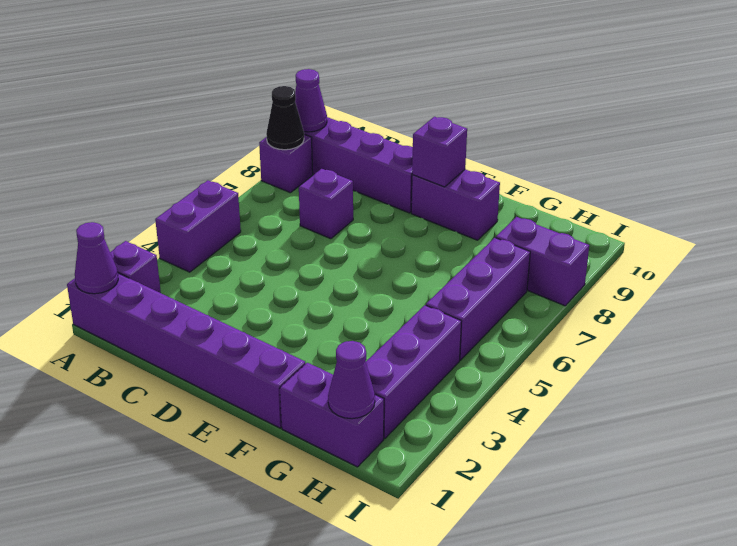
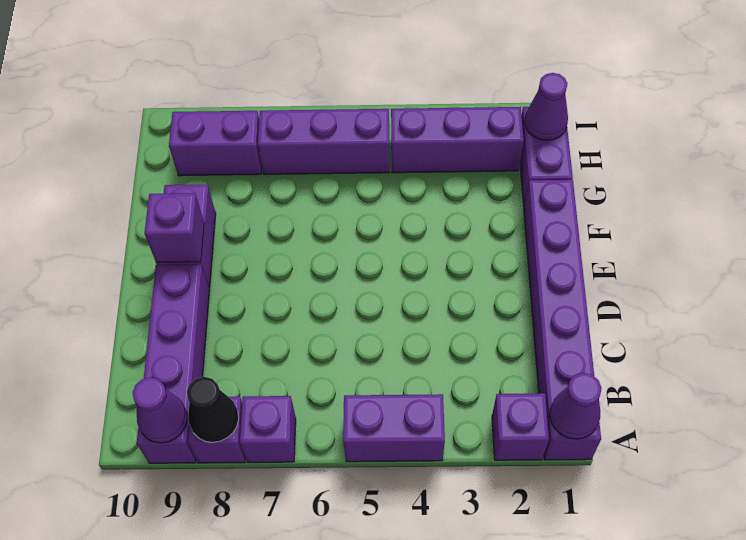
purple brick C7 level 1 -> purple brick A7 level 1
purple brick H8:I8 level 1 -> purple brick H8:H9 level 1

